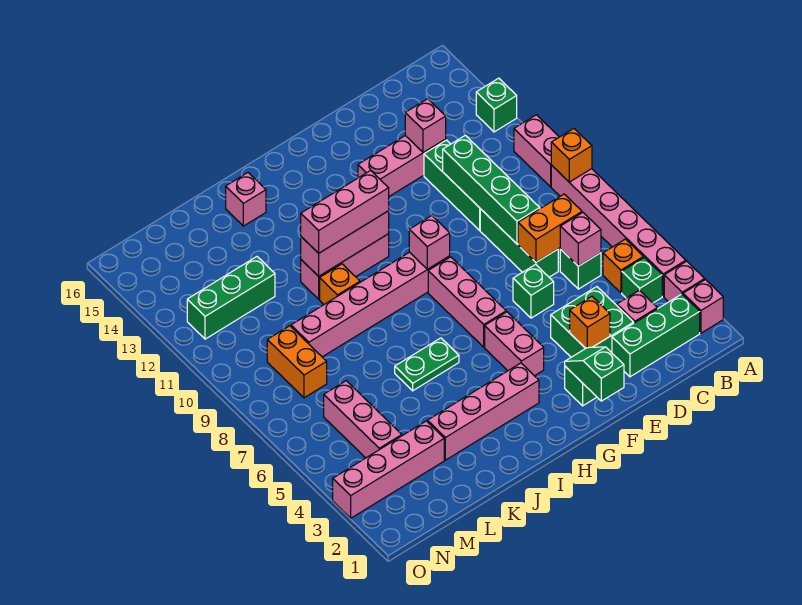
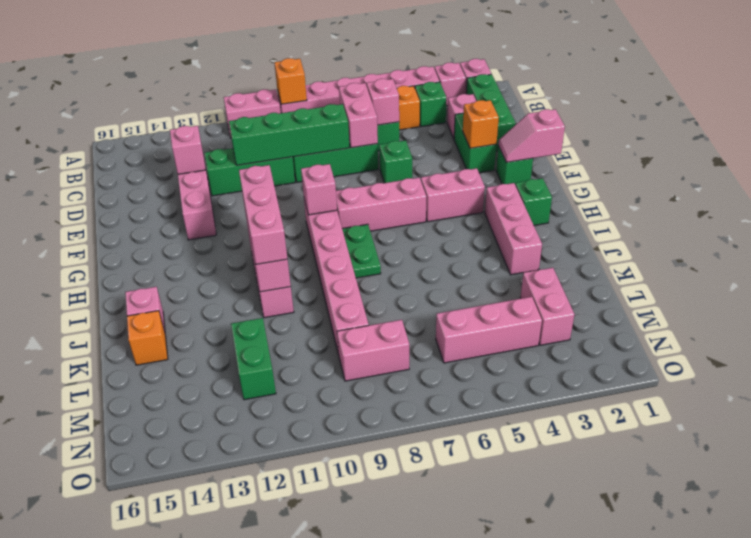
green brick A13 level 1 -> green brick H2 level 1
orange brick C7:D7 level 2 -> pink brick C7:D7 level 2
green brick D3:E4 level 1 -> green brick D3:E3 level 1
green slope F1:F2 level 2 top 1 -> pink slope F1:F2 level 2 top 1
pink brick H3:K3 level 1 -> pink brick H3:J3 level 1
green plate I6:J6 level 1 -> green plate H8:I8 level 1
orange brick J10 level 1 -> orange brick K15 level 1
pink brick L3:O3 level 1 -> pink brick L3:M3 level 1
green brick L12:N12 level 1 -> green brick L12:M12 level 1
orange brick M8:M9 level 1 -> pink brick M8:M9 level 1

